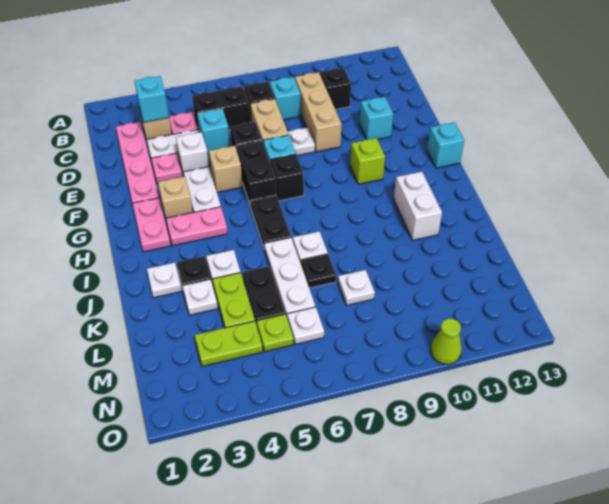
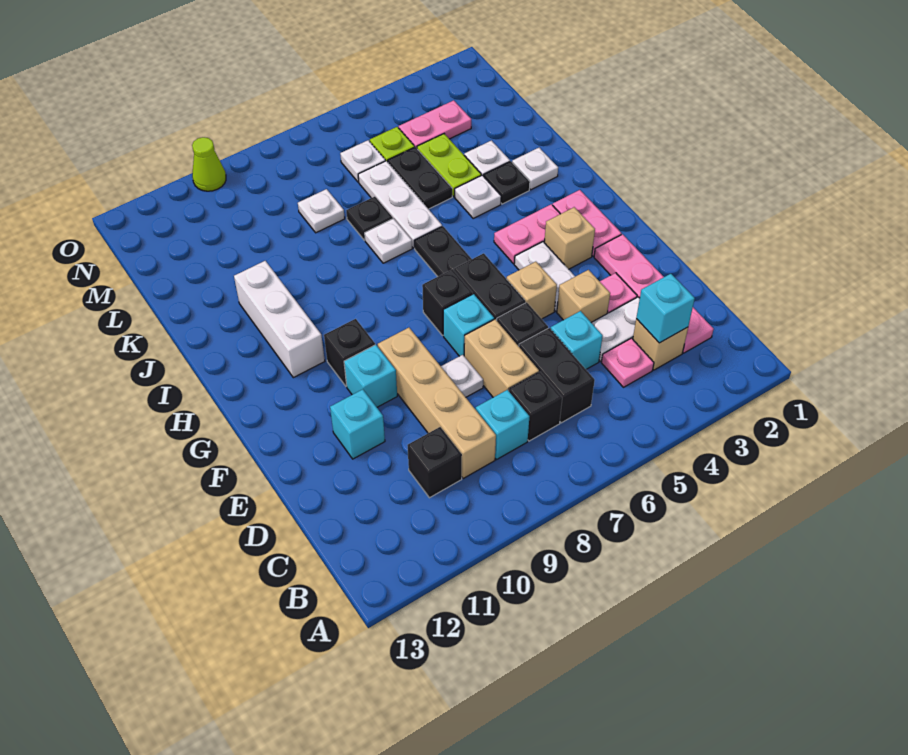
black brick C5:C6 level 1 -> black brick C6:D6 level 1
tan brick C9:E9 level 1 -> tan brick C9:F9 level 1
white brick E4 level 1 -> tan brick E4 level 1
lime brick G10 level 1 -> black brick G10 level 1
cyan brick G13 level 1 -> cyan brick F10 level 1
white brick I11:J11 level 1 -> white brick H11:J11 level 1
lime plate M3:M4 level 1 -> pink plate M3:M4 level 1

